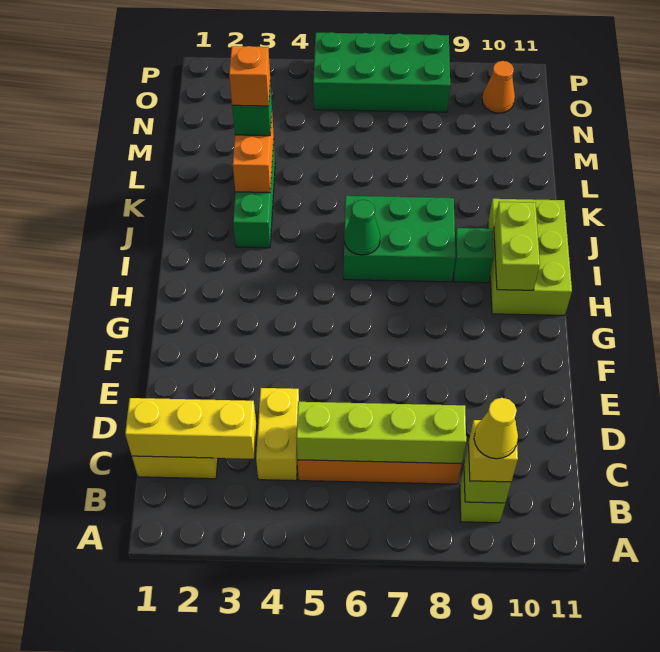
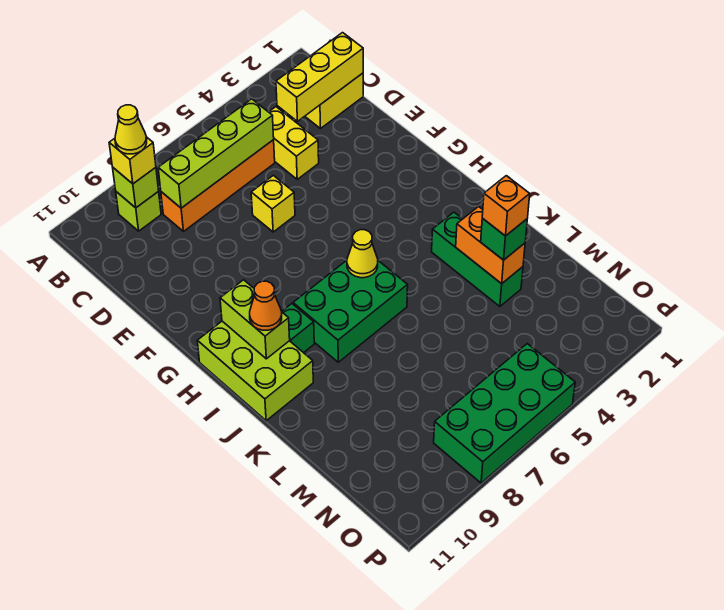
none -> yellow brick E6 level 1
green cone I6 level 2 -> yellow cone I6 level 2
orange cone O10 level 1 -> orange cone I10 level 3

